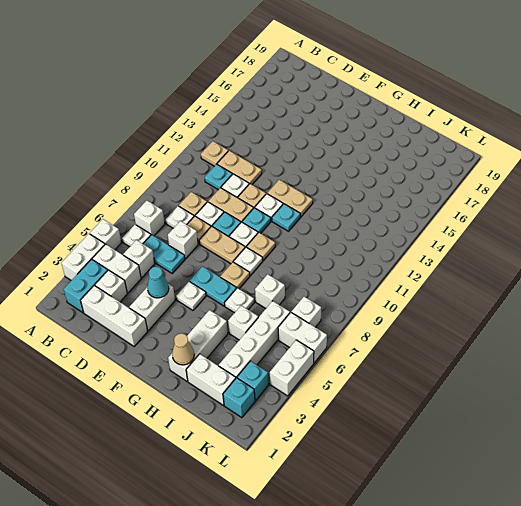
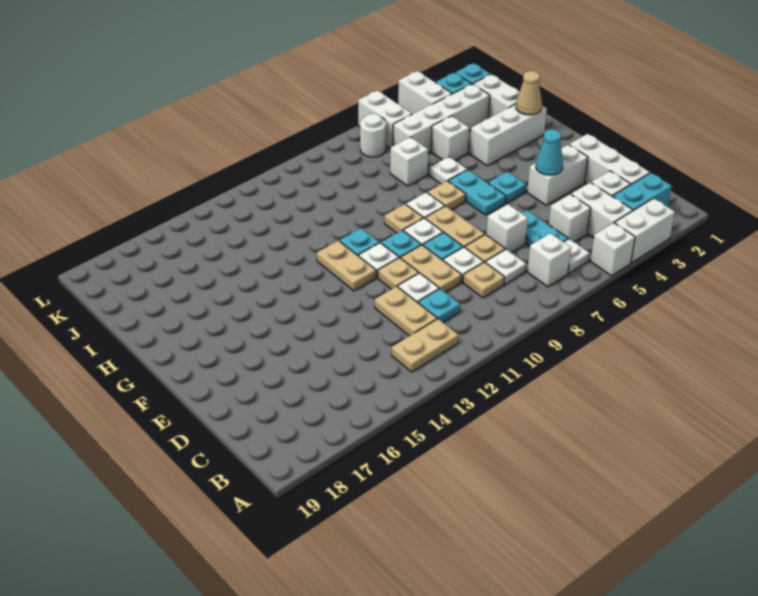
tan plate B12 level 1 -> tan plate B12:B13 level 1
white plate F5 level 1 -> cyan plate F5 level 1
white brick K7 level 1 -> white round brick K7 level 1
white brick L4:L5 level 1 -> white brick K4:L4 level 1

